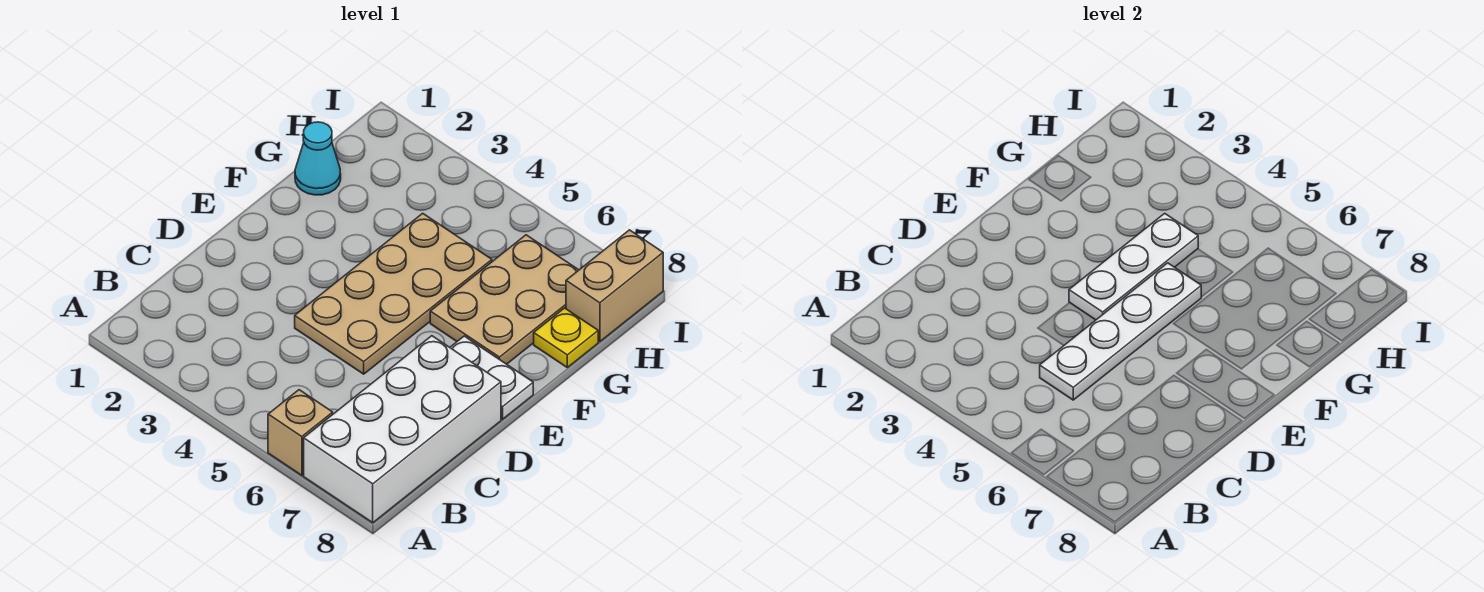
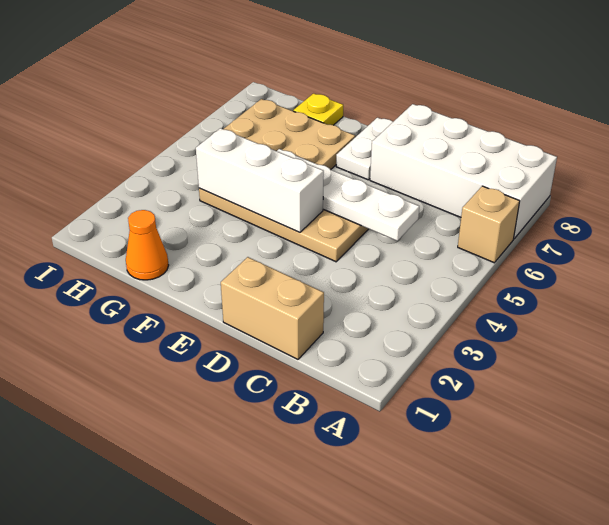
white plate E4:G4 level 2 -> white brick E4:G4 level 2
cyan cone G1 level 1 -> orange cone G1 level 1
tan brick H8:I8 level 1 -> tan brick C1:D1 level 1

